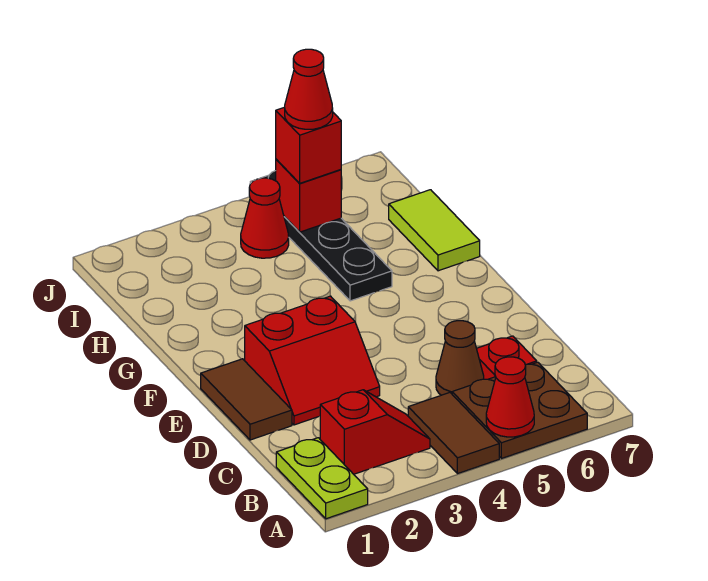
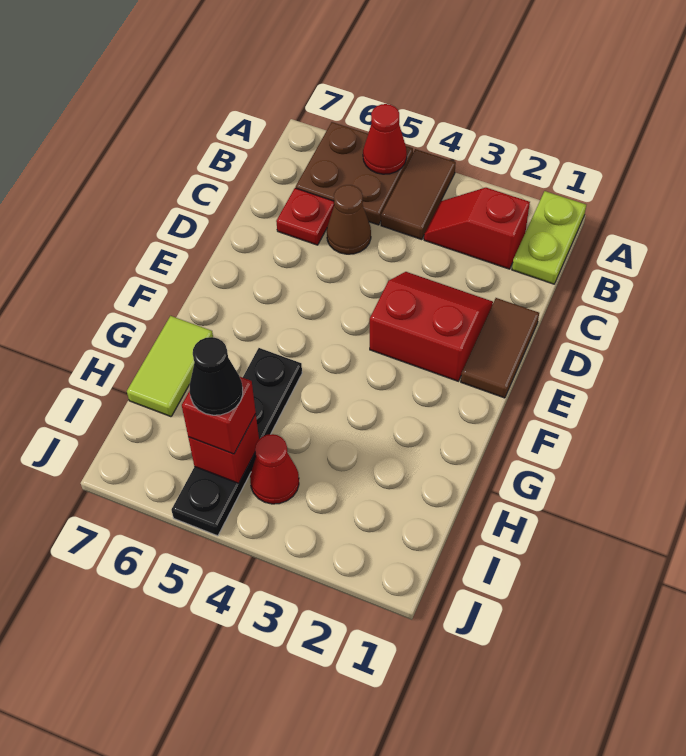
red cone I5 level 4 -> black cone I5 level 4

